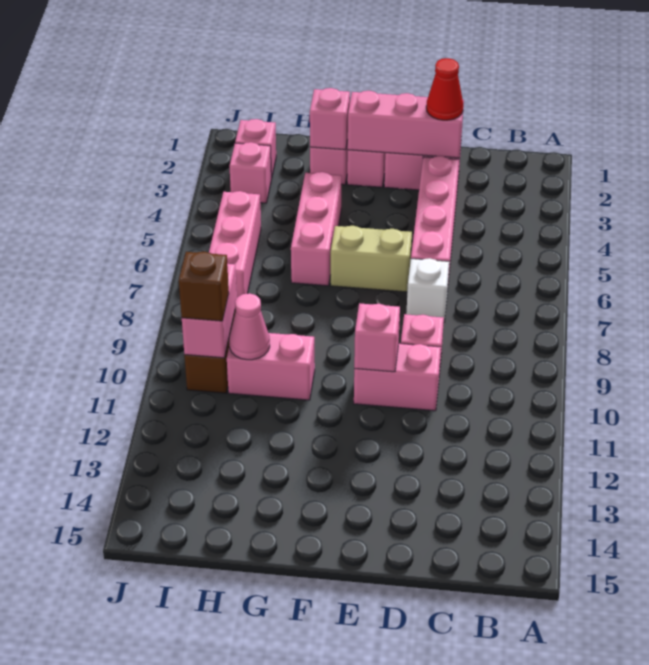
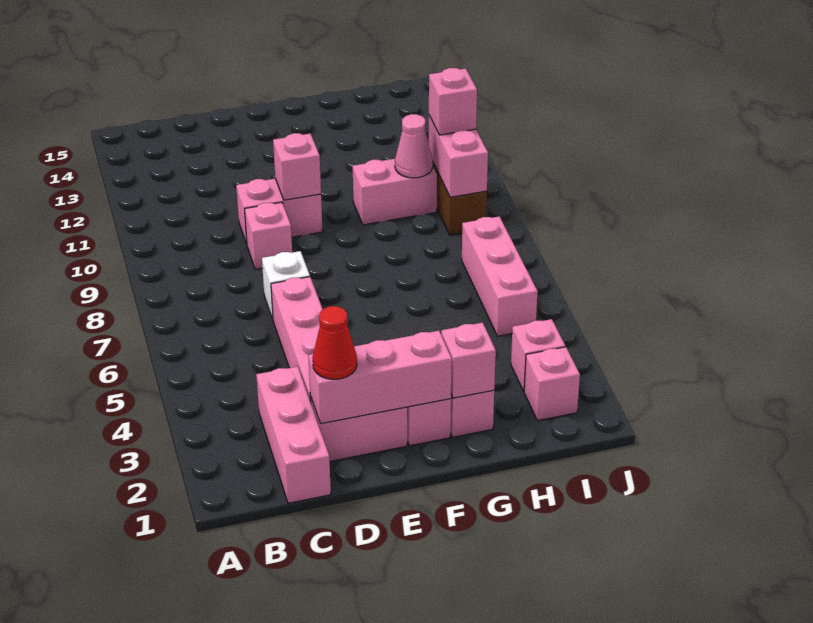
tan brick E6:F6 level 1 -> none
pink brick G4:G6 level 1 -> pink brick C1:C3 level 1
brown brick I10 level 3 -> pink brick I10 level 3

